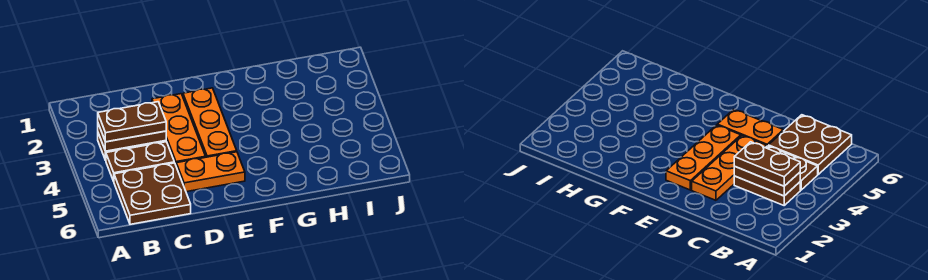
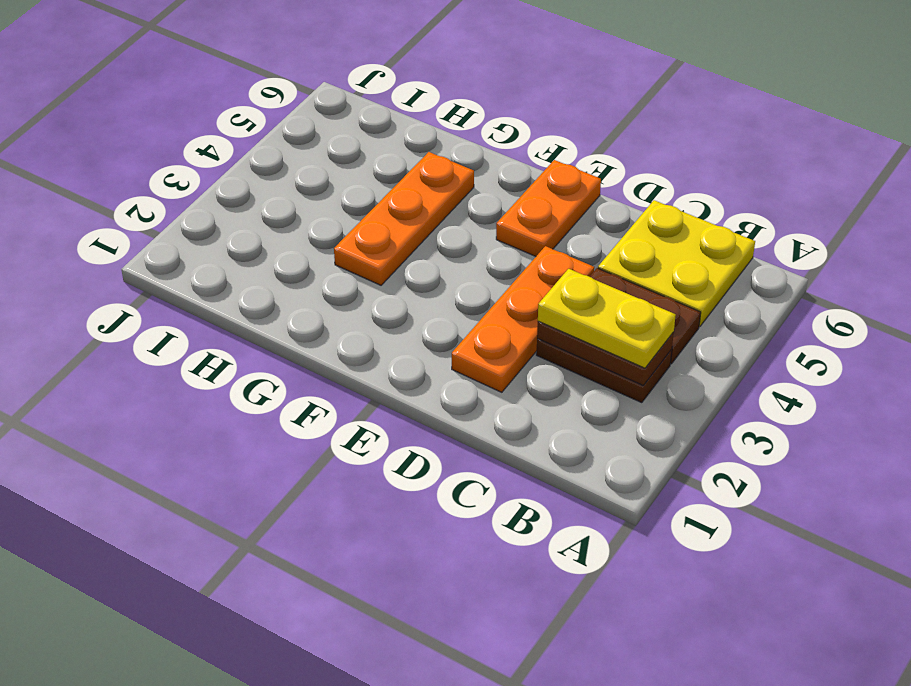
brown plate B3:C3 level 3 -> yellow plate B3:C3 level 3
brown plate B5:C6 level 1 -> yellow plate B5:C6 level 1
orange plate D5:E5 level 1 -> orange plate E5:E6 level 1
orange plate E2:E4 level 1 -> orange plate G3:G5 level 1

